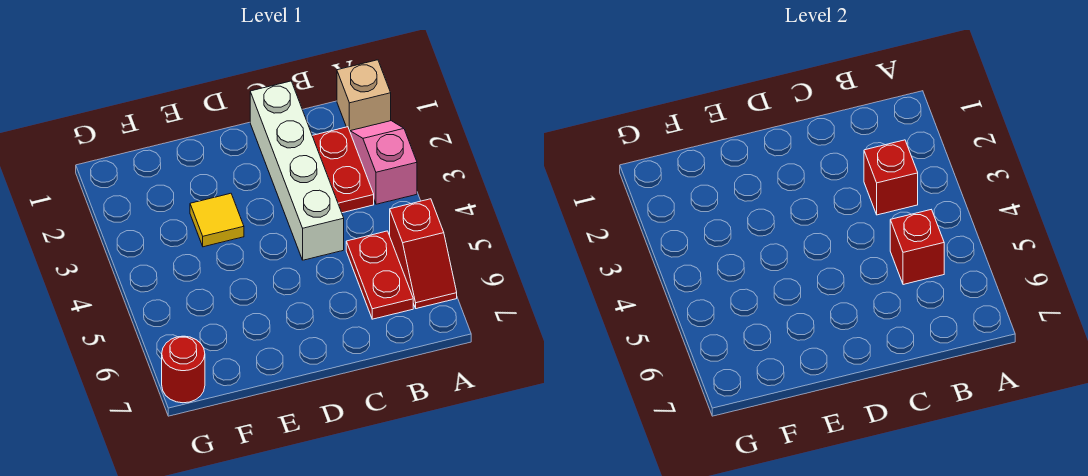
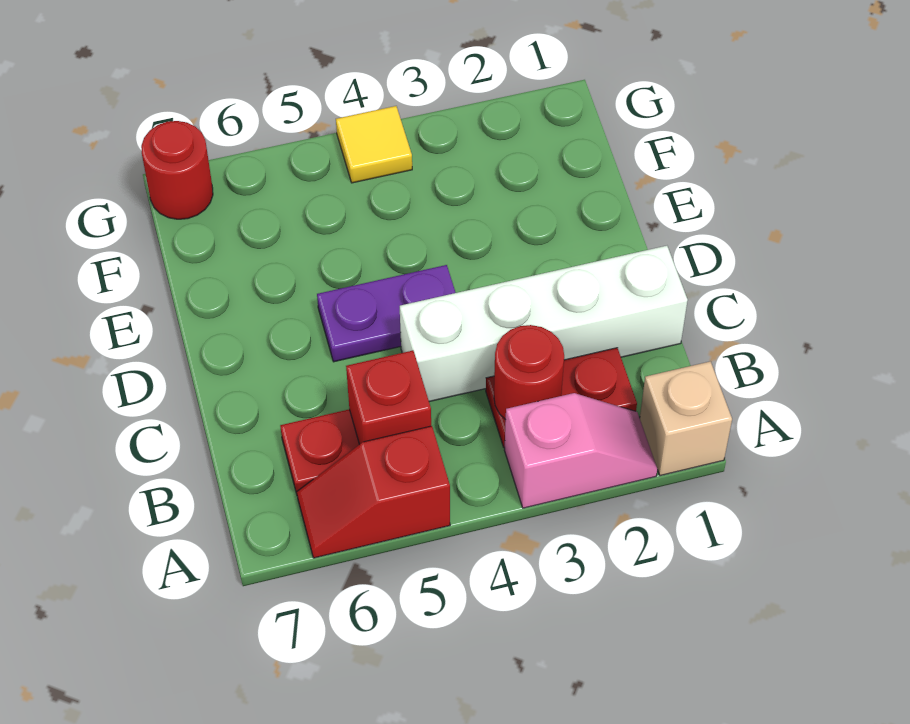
red brick B3 level 2 -> red round brick B3 level 2
none -> purple plate D4:D5 level 1
yellow tile E3 level 1 -> yellow tile G4 level 1

